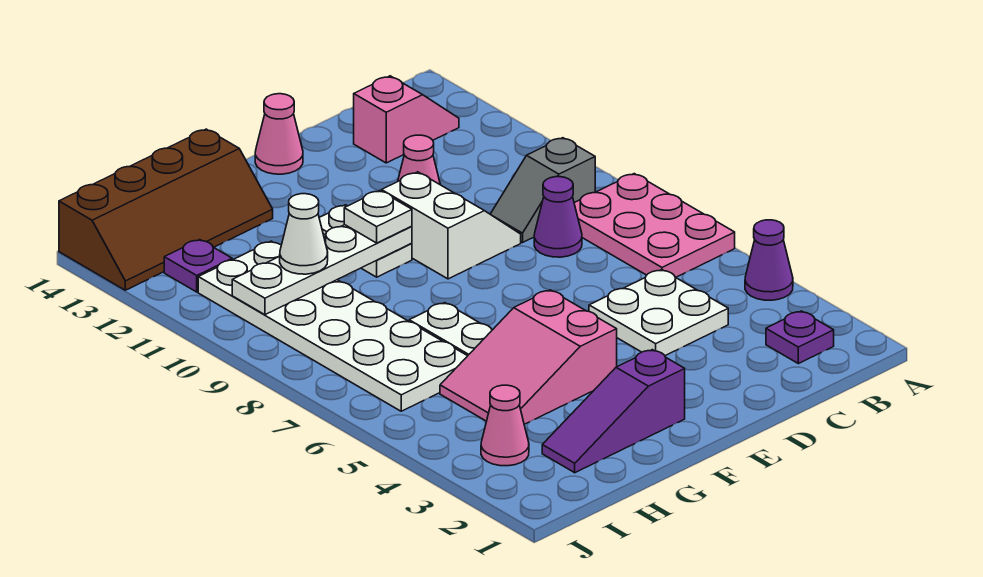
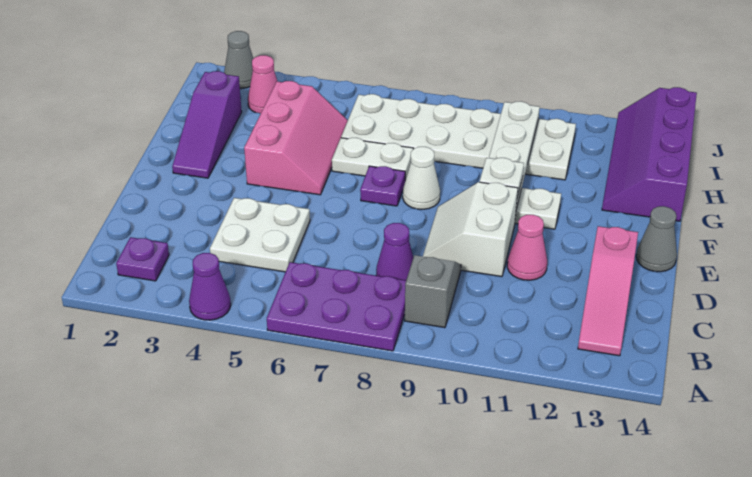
pink plate A6:B8 level 1 -> purple plate A6:B8 level 1
pink slope B13:C13 level 1 top C -> pink slope B13:D13 level 1 top D
white slope D9:E10 level 1 top E -> white slope D9:E10 level 1 top 10
pink cone E14 level 1 -> grey cone E14 level 1
purple slope F2:H2 level 1 top F -> purple slope F2:H2 level 1 top H
pink slope F4:H5 level 1 top F -> pink slope F4:H5 level 1 top 4
brown slope G13:J14 level 1 top 14 -> purple slope G13:J14 level 1 top 14
white cone H10 level 3 -> white cone F8 level 1
purple plate I12 level 1 -> purple plate F7 level 1
none -> grey cone J2 level 1

